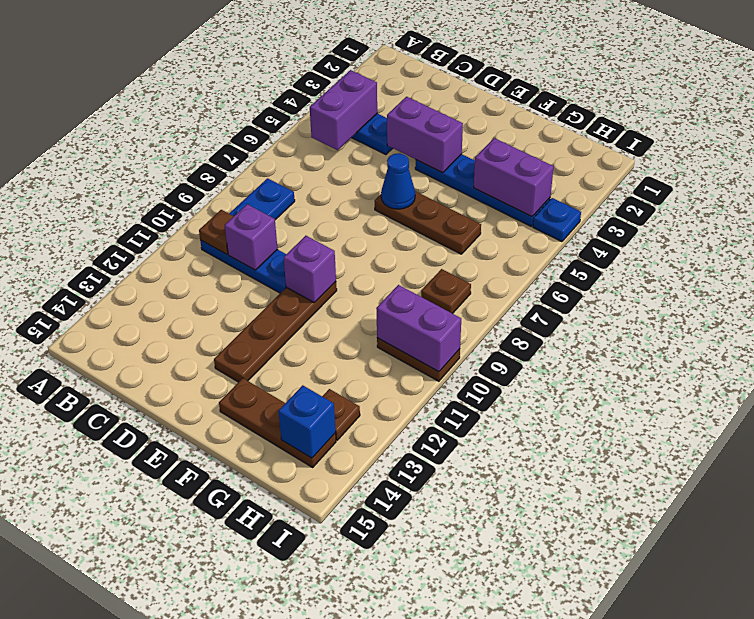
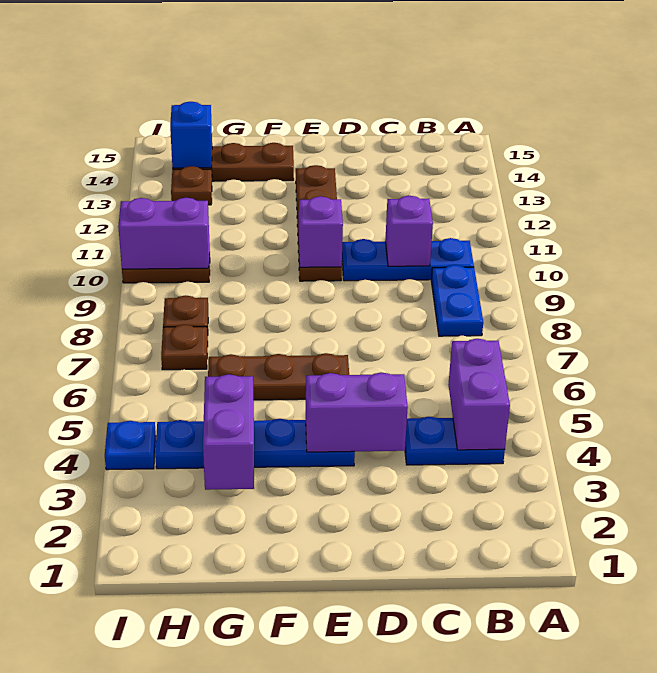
brown plate B10 level 2 -> brown plate H7 level 1
blue cone E6 level 2 -> none
purple brick G4:H4 level 2 -> purple brick G3:G4 level 2

